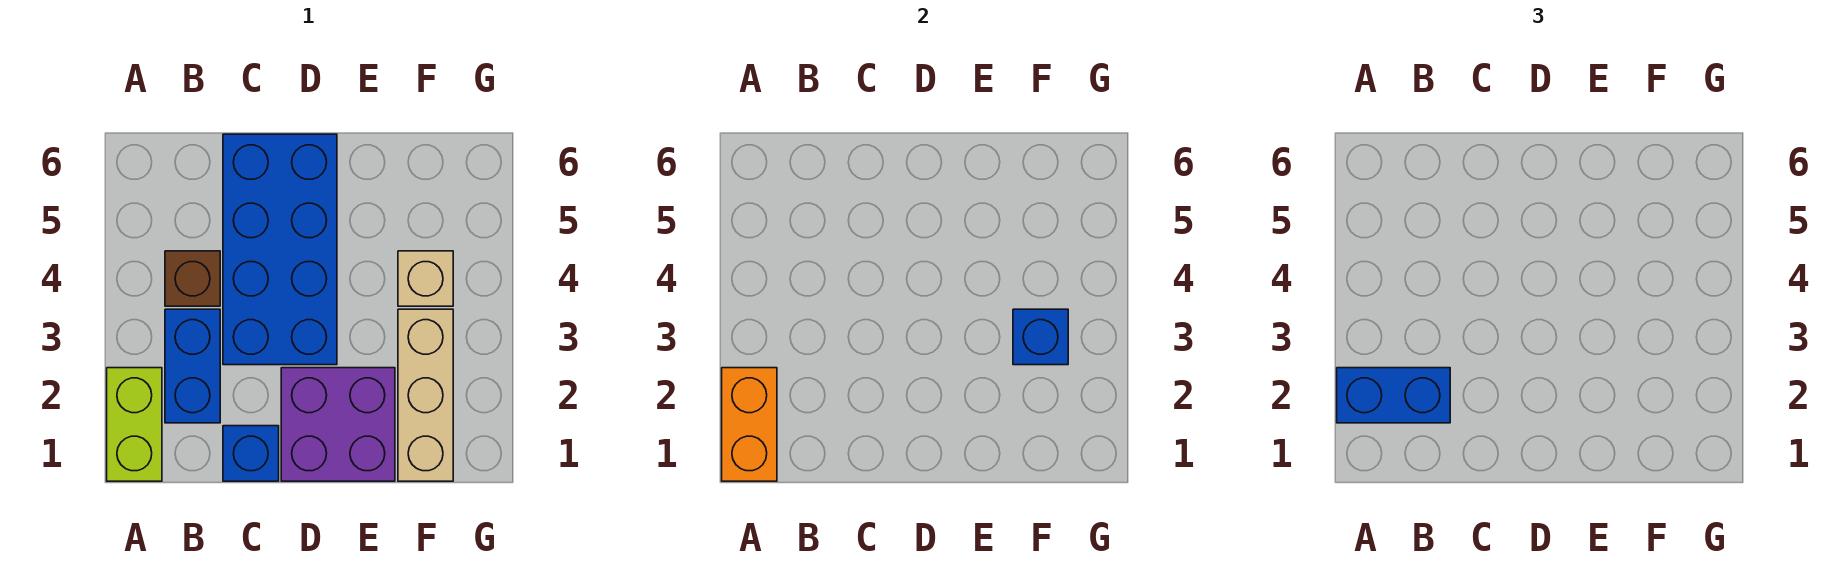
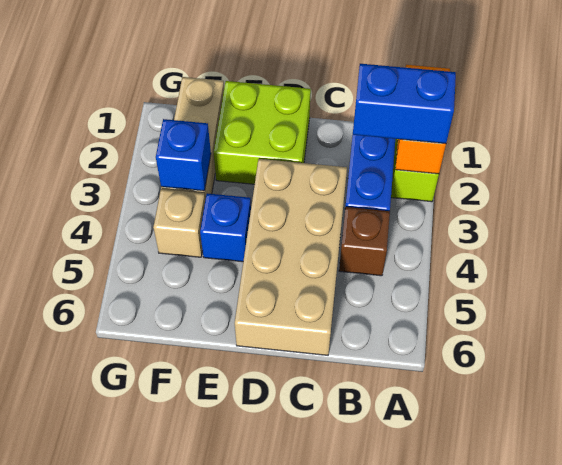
blue brick C1 level 1 -> blue brick E4 level 1
blue brick C3:D6 level 1 -> tan brick C3:D6 level 1
purple brick D1:E2 level 1 -> lime brick D1:E2 level 1

